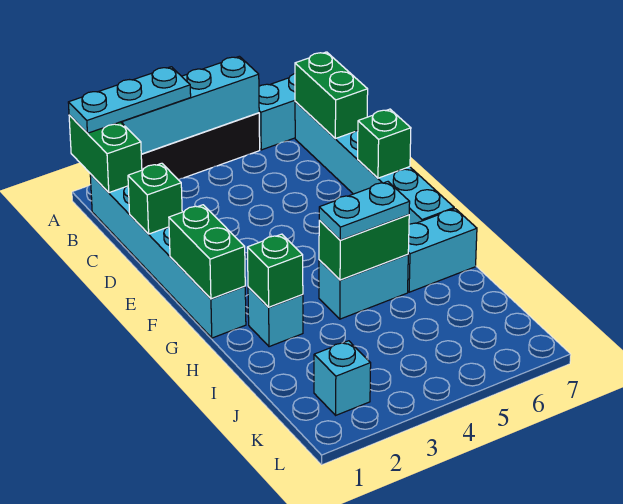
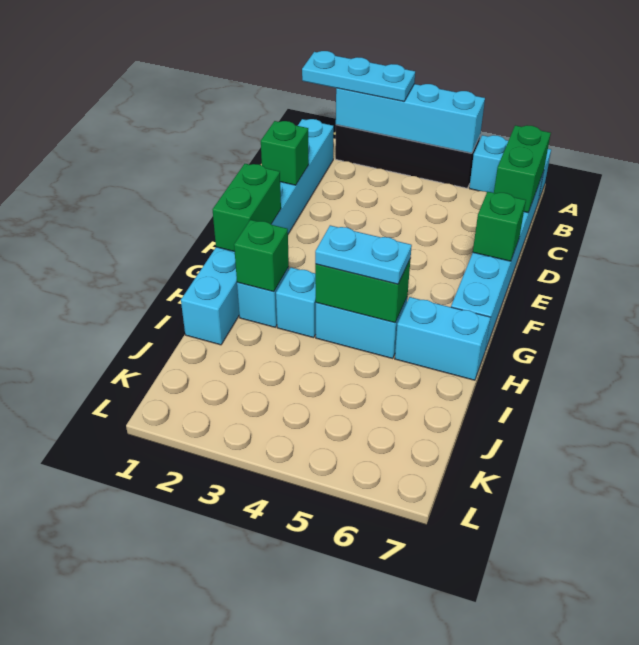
green brick A1:B1 level 2 -> none
cyan brick B1:G1 level 1 -> cyan brick B1:I1 level 1
cyan brick K2 level 1 -> cyan brick H3 level 1

